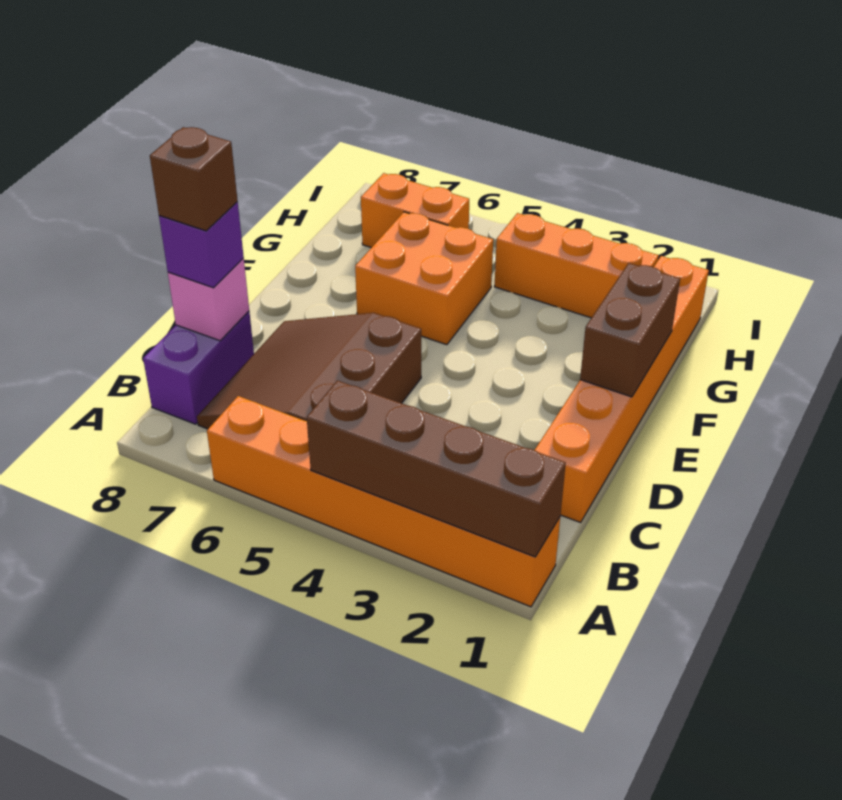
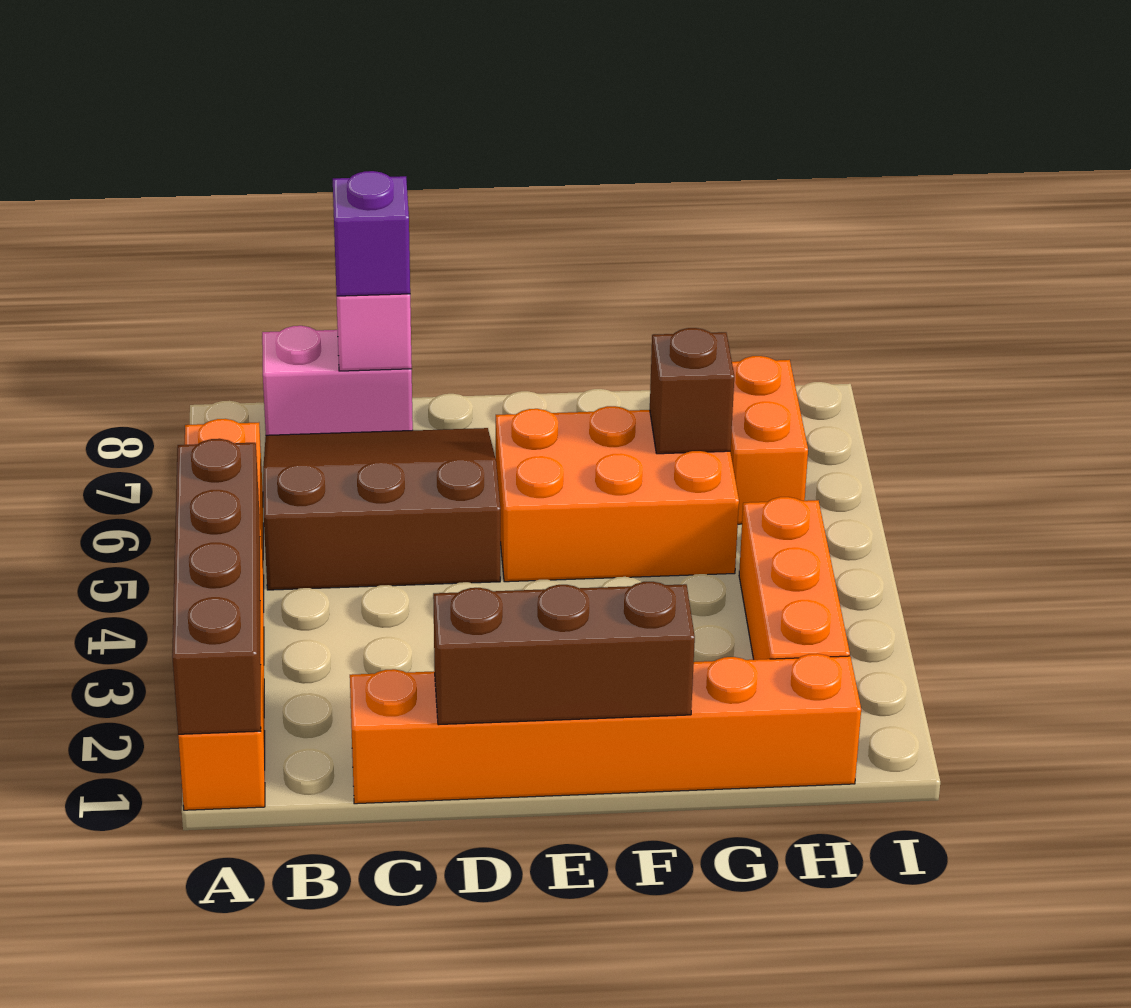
purple brick B8:C8 level 1 -> pink brick B8:C8 level 1
brown brick C8 level 4 -> brown brick G6 level 2
brown brick E1:F1 level 2 -> brown brick D1:F1 level 2
orange brick F5:G6 level 1 -> orange brick E5:G6 level 1

